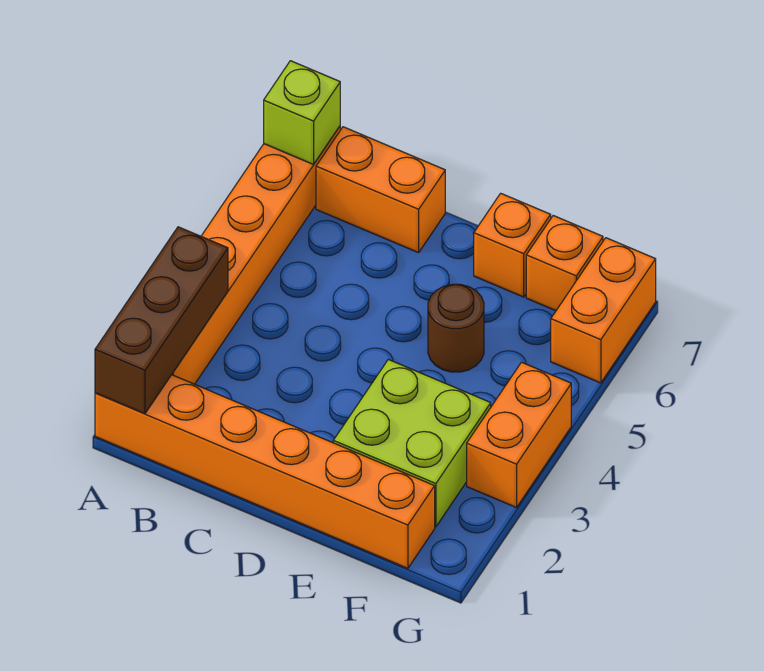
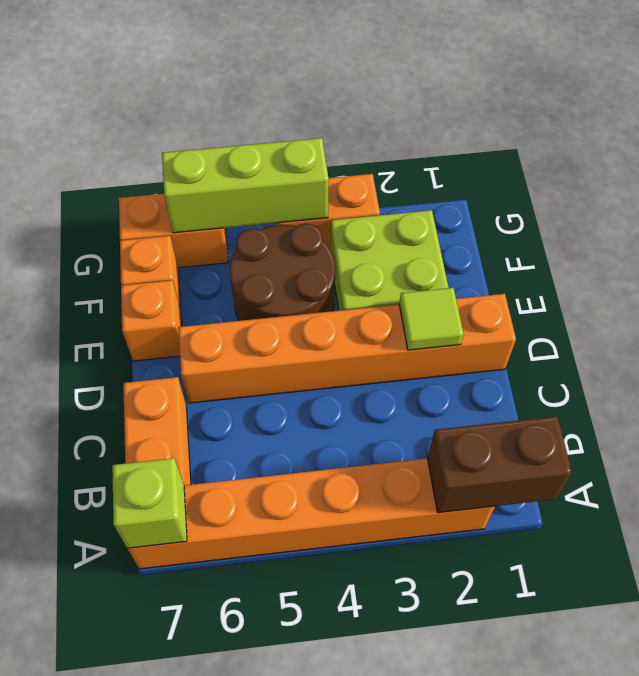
orange brick A1:F1 level 1 -> orange brick D1:D6 level 1
brown brick A1:A3 level 2 -> brown brick A1:A2 level 2
none -> lime tile D2 level 2
brown round brick E5 level 1 -> brown round brick E4:F5 level 1
none -> lime brick G4:G6 level 2

